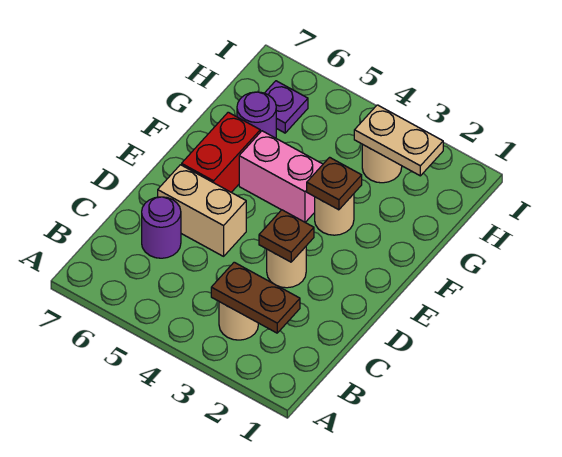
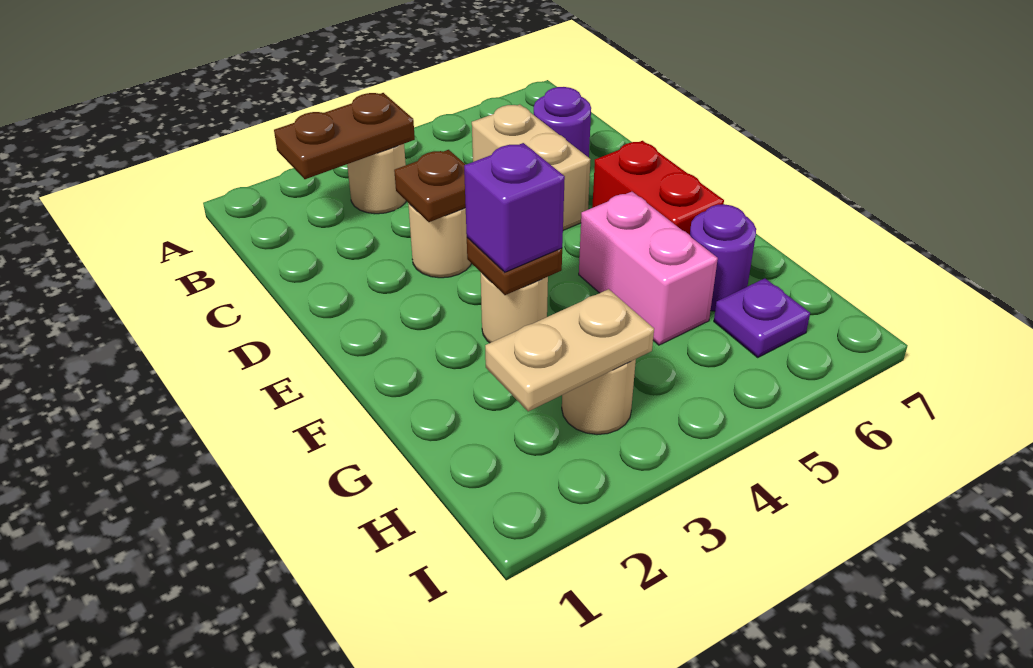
tan brick D5:D6 level 1 -> tan brick C5:D5 level 1
none -> purple brick F3 level 3
pink brick F4:F5 level 1 -> pink brick F5:G5 level 1

